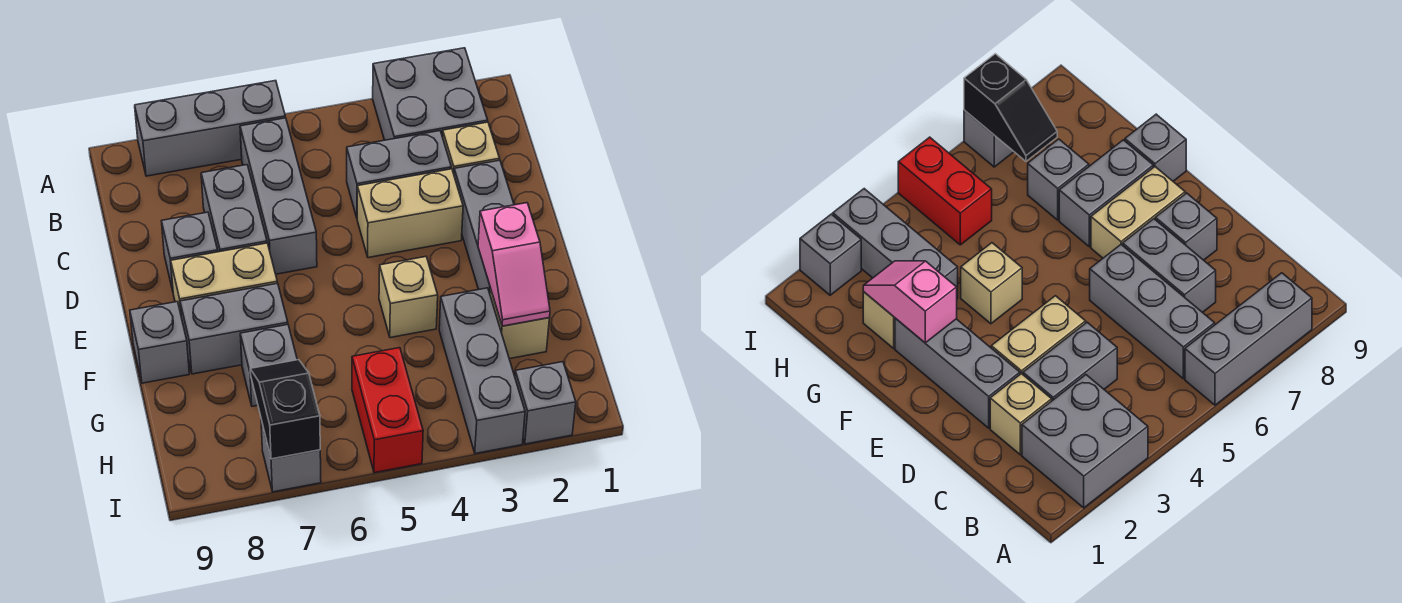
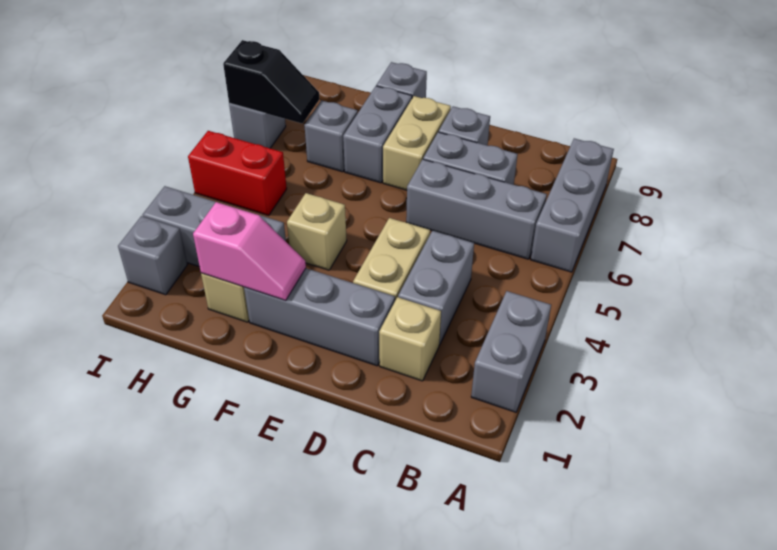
grey brick A2:B3 level 1 -> grey brick A2:A3 level 1
pink slope F2:G2 level 2 top F -> pink slope F2:G2 level 2 top G

